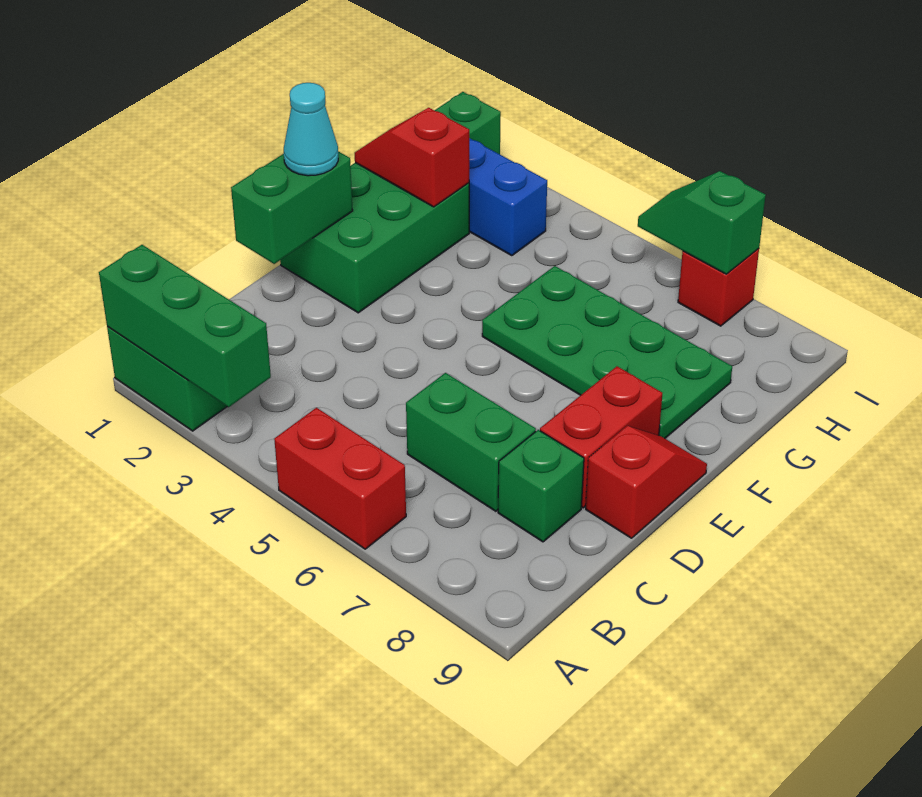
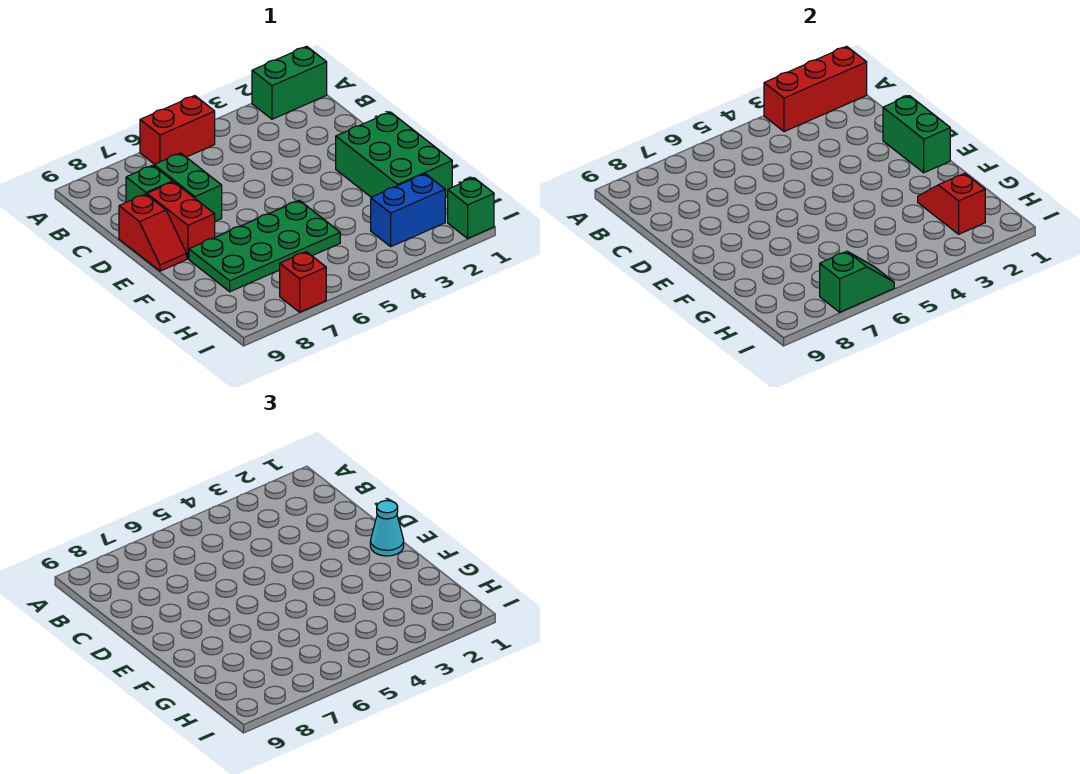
green brick A1:A3 level 2 -> red brick A1:A3 level 2
green brick C6:C7 level 1 -> green brick C7:D7 level 1
red slope G1:G2 level 2 top 2 -> red slope G2:H2 level 2 top H

